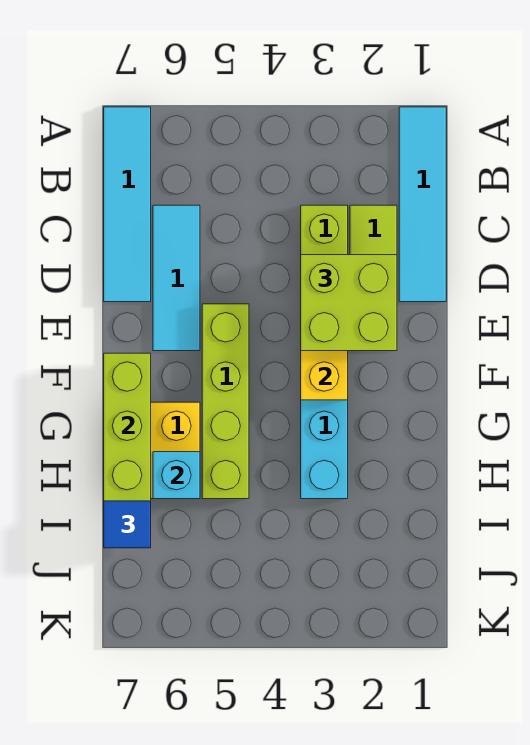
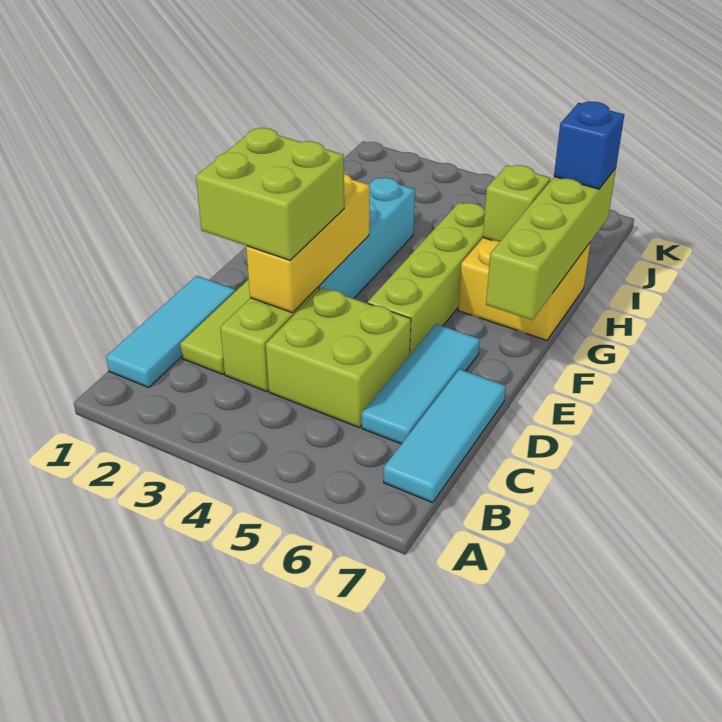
cyan tile A1:D1 level 1 -> cyan tile B1:D1 level 1
cyan tile A7:D7 level 1 -> cyan tile B7:D7 level 1
none -> lime brick C4:D5 level 1
cyan brick H6 level 2 -> lime brick H6 level 2
blue tile I7 level 3 -> blue brick I7 level 3

